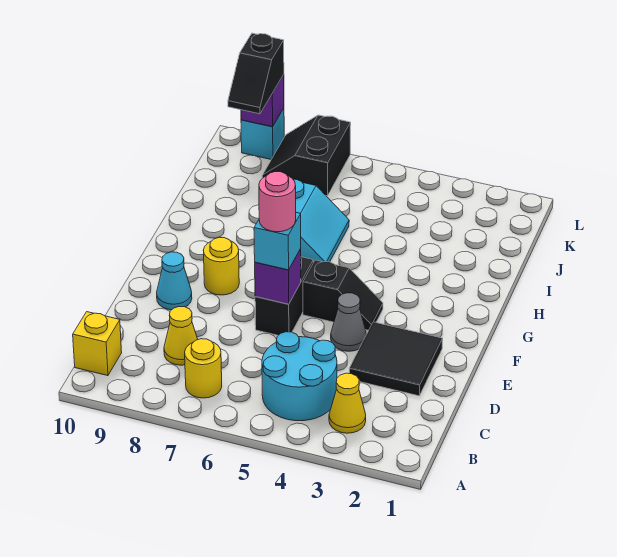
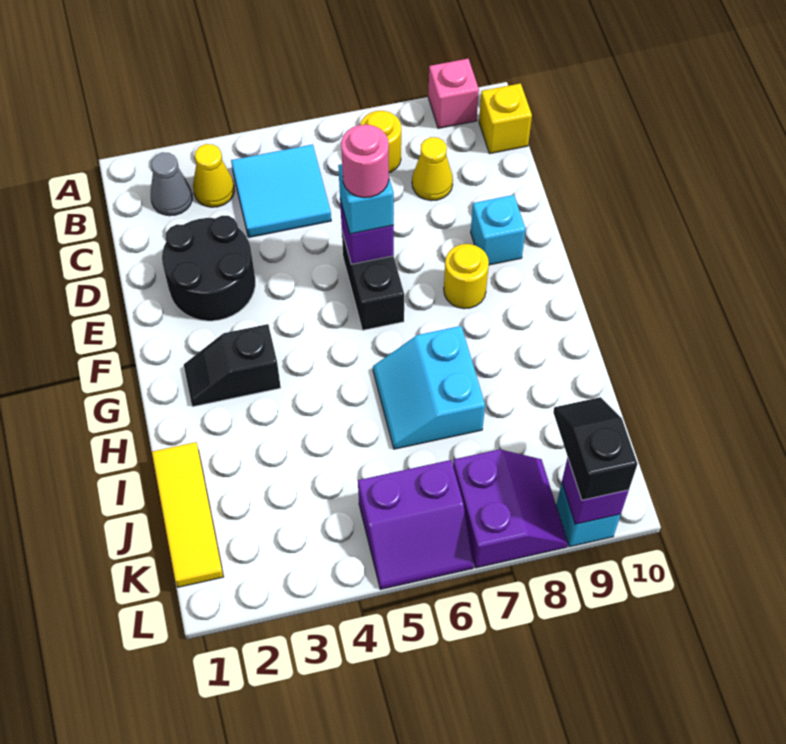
none -> pink brick A9 level 1
cyan round brick B4:C5 level 1 -> cyan tile B4:C5 level 1
black tile D2:E3 level 1 -> black round brick D2:E3 level 1
grey cone E4 level 1 -> grey cone B2 level 1
cyan cone E9 level 1 -> cyan brick E9 level 1
black slope F4:F5 level 1 top 5 -> black slope G2:G3 level 1 top 3
none -> yellow tile I1:K1 level 1
none -> purple slope K5:L6 level 1 top K
black slope K7:L8 level 1 top 7 -> purple slope K7:L8 level 1 top 7

